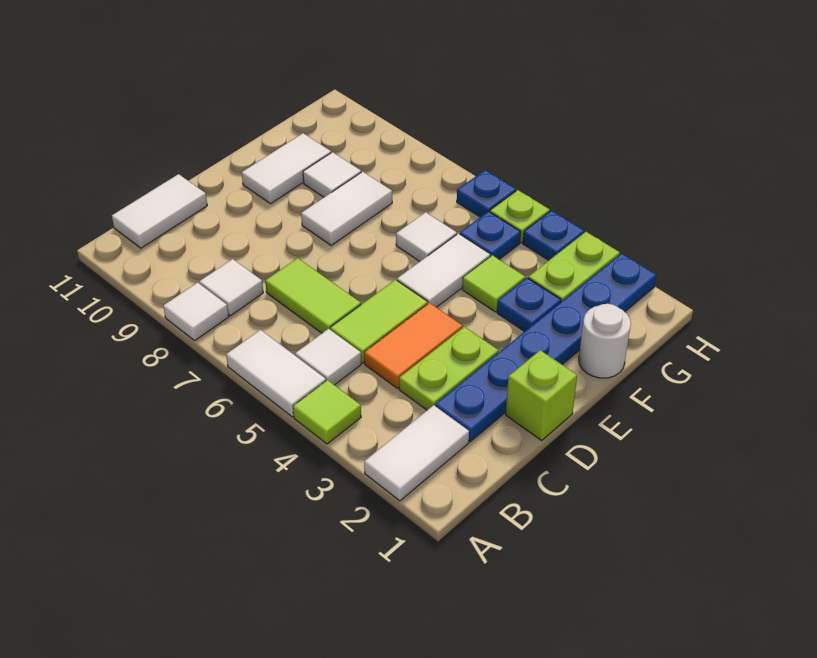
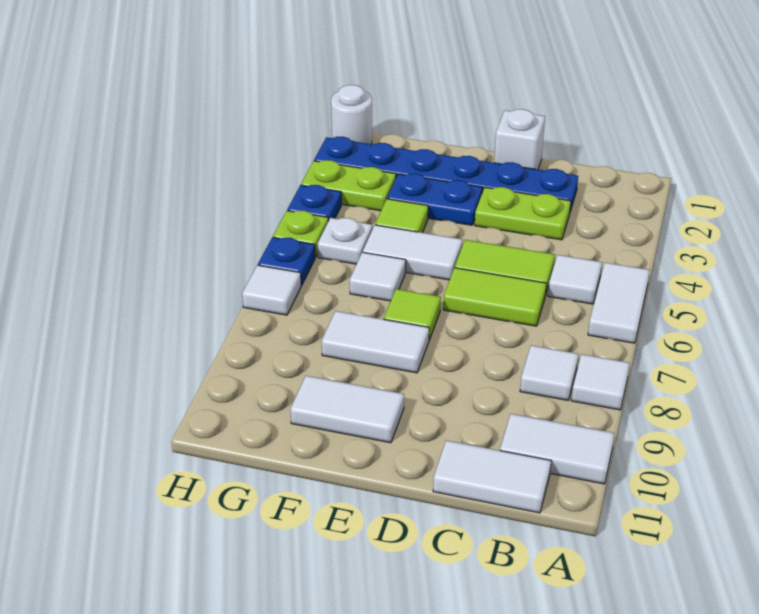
white tile A2:B2 level 1 -> white tile A10:B10 level 1
lime tile A4 level 1 -> lime tile E7 level 1
orange tile C4:D4 level 1 -> none
lime tile C6:C7 level 1 -> lime tile C6:D6 level 1
lime brick D1 level 1 -> white brick D1 level 1
white round brick F1 level 1 -> white round brick H1 level 1
blue plate F3 level 1 -> blue plate E3:F3 level 1
white tile F9 level 1 -> white tile H7 level 1
blue plate G5 level 1 -> white plate G5 level 1

